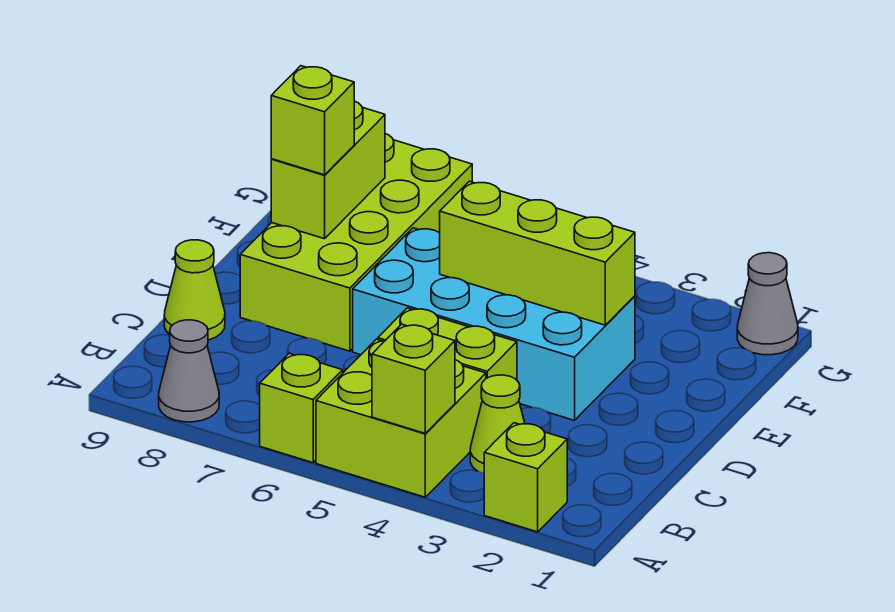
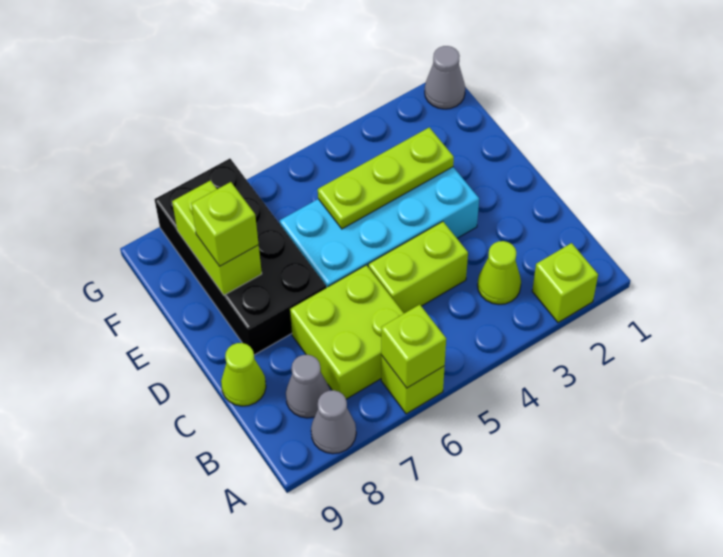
lime brick A4:B5 level 1 -> lime brick B6:C7 level 1
lime brick A4 level 2 -> lime brick A6 level 2
none -> grey cone B8 level 1
lime brick D7:G8 level 1 -> black brick D7:G8 level 1
lime brick E3:E5 level 2 -> lime plate E3:E5 level 2

